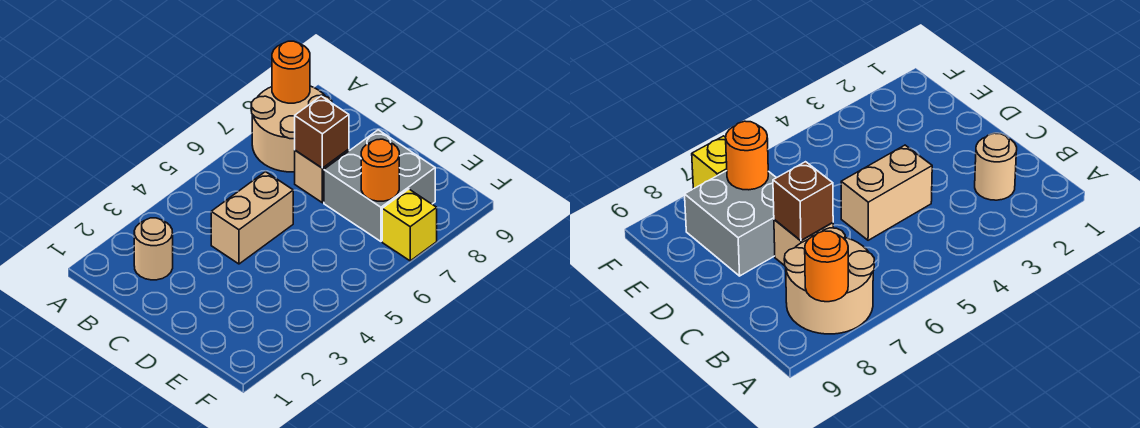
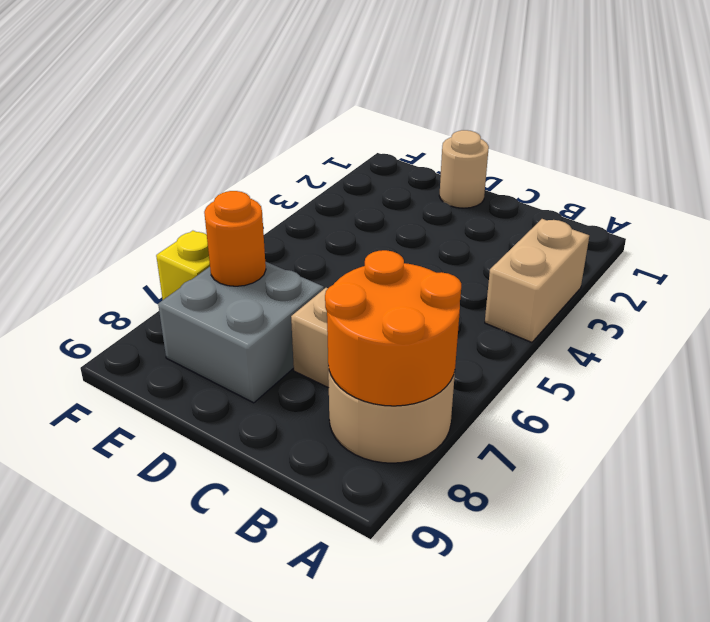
orange round brick A8 level 2 -> orange round brick A7:B8 level 2
tan round brick B2 level 1 -> tan round brick D1 level 1
tan brick C4:C5 level 1 -> tan brick A3:A4 level 1
brown brick C7 level 2 -> none

